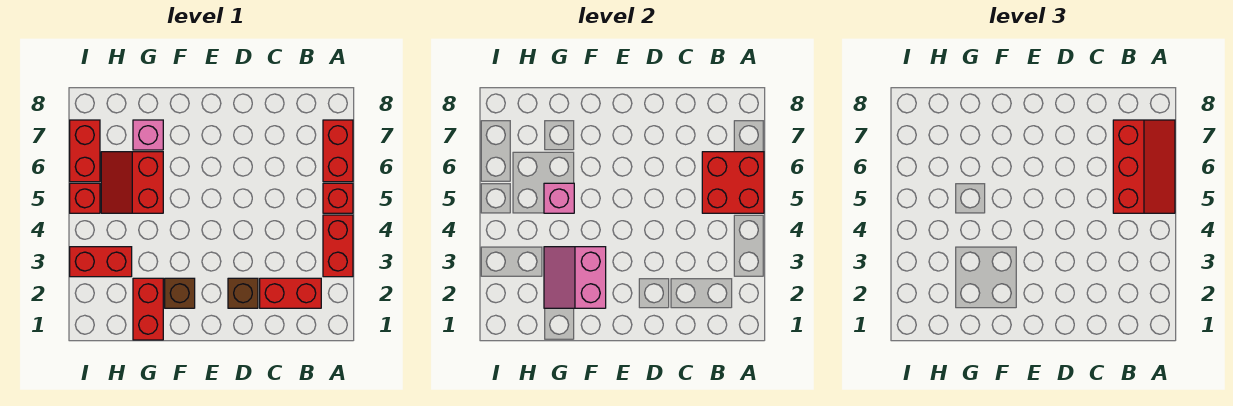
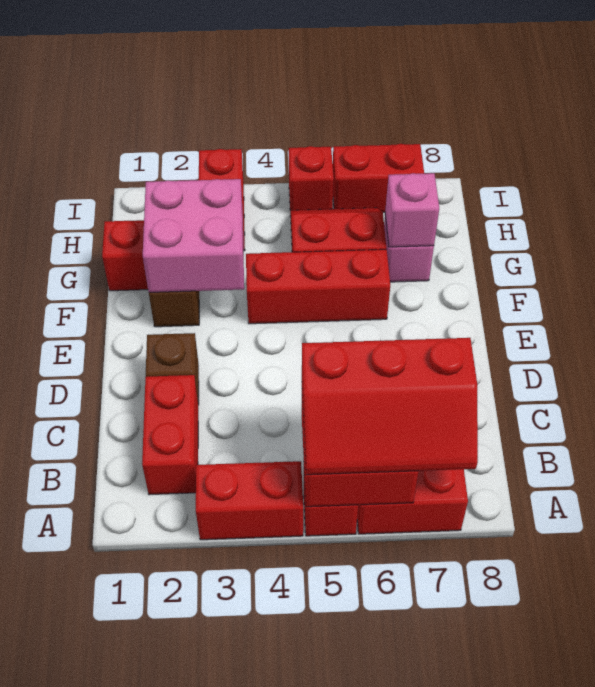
pink slope F2:G3 level 2 top F -> pink brick F2:G3 level 2
none -> red brick F4:F6 level 1
pink brick G5 level 2 -> pink brick G7 level 2

